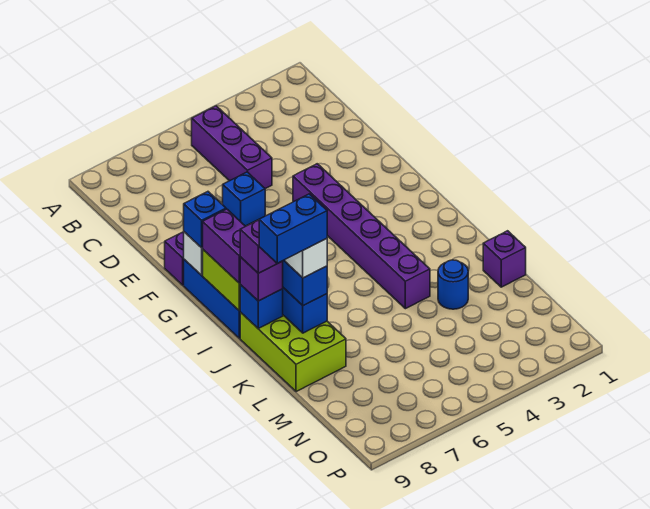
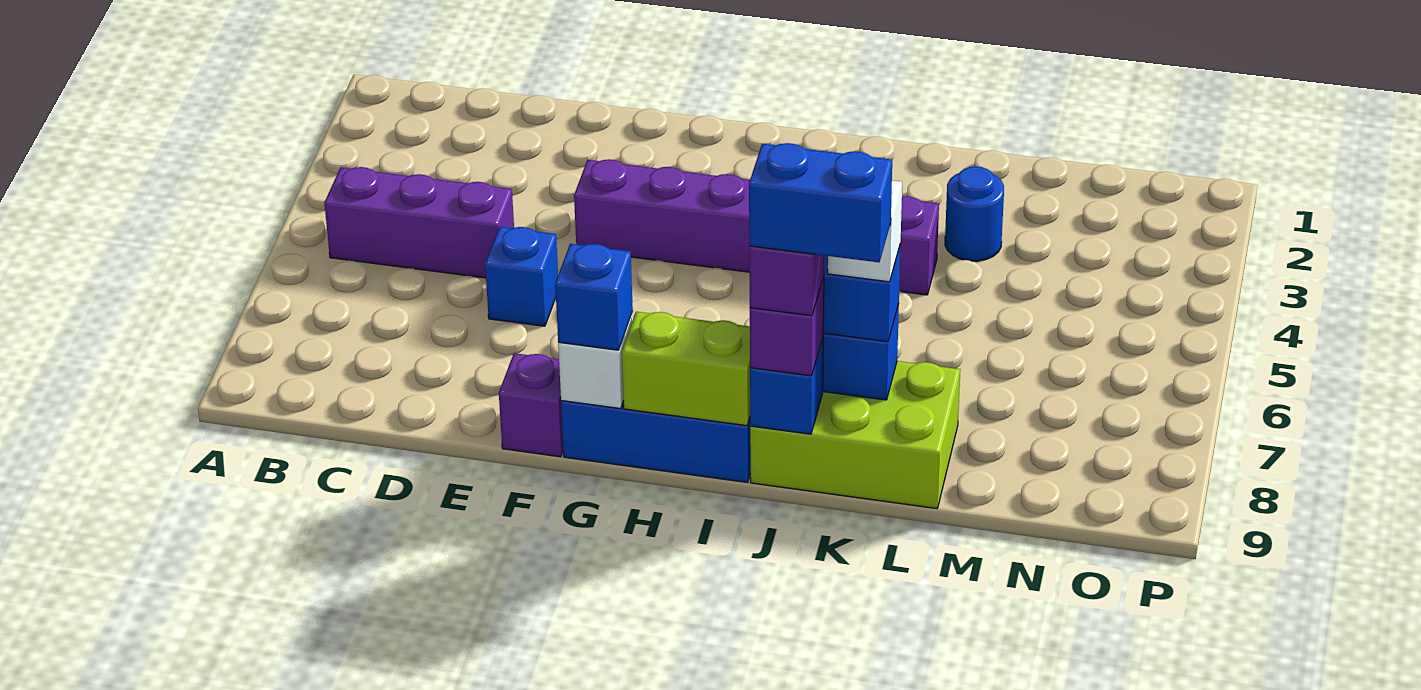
purple brick H9:I9 level 3 -> none
blue brick K8:K9 level 5 -> blue brick J9:K9 level 5
purple brick L1 level 1 -> none

